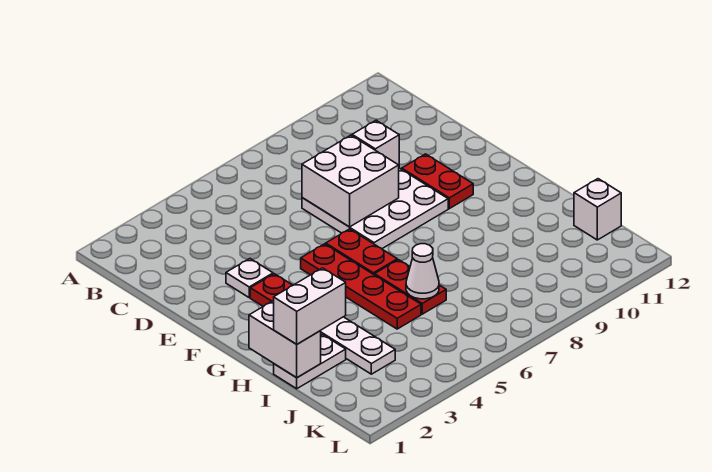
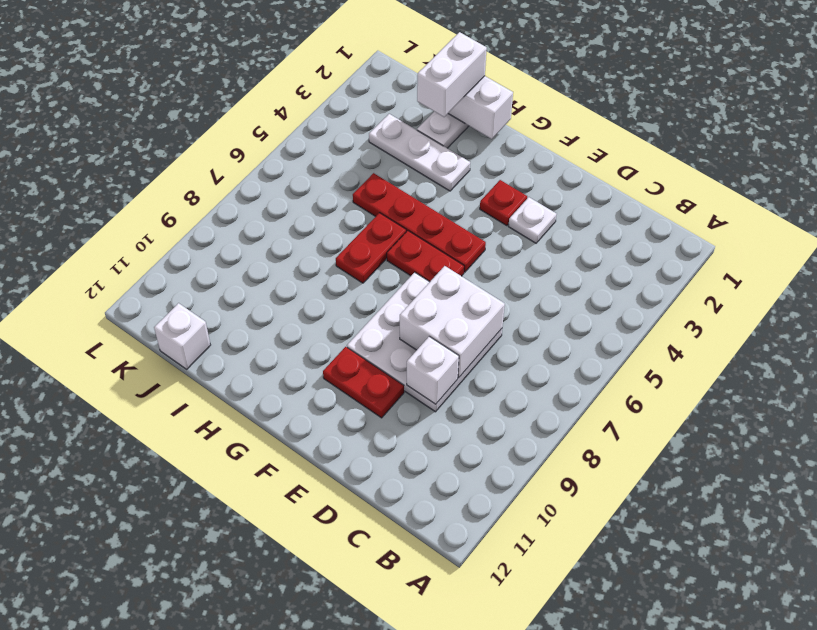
red plate H6:I6 level 1 -> red plate H6:H7 level 1
white cone I6 level 2 -> none

